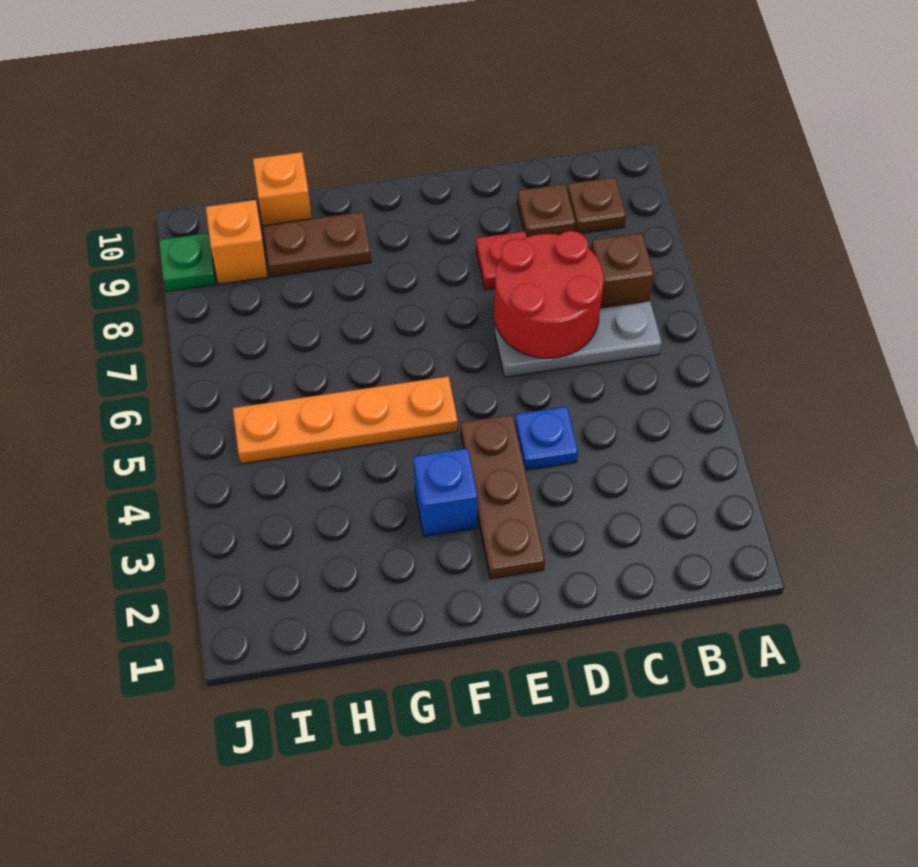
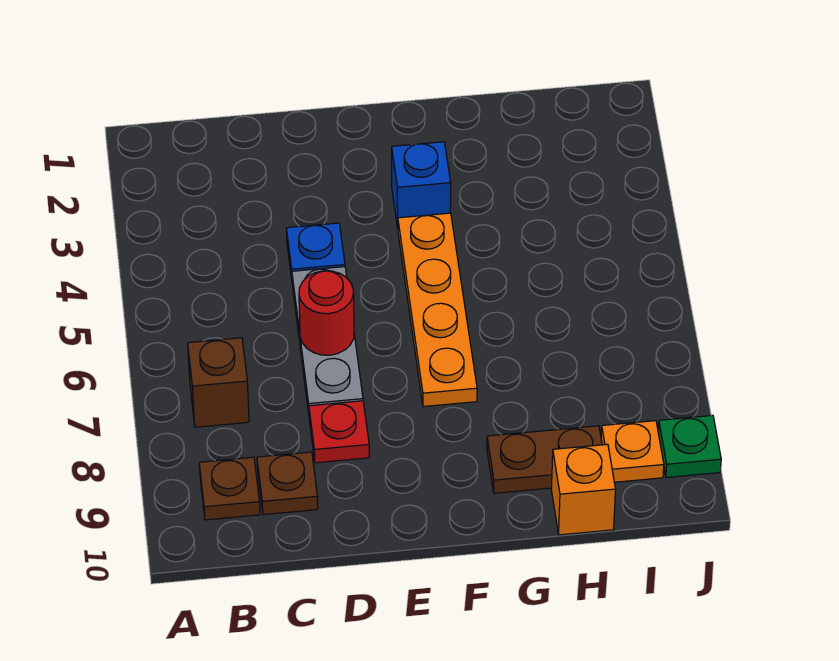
grey plate B6:D6 level 1 -> grey plate D5:D7 level 1
red round brick C6:D7 level 2 -> red round brick D6 level 2
brown plate E2:E4 level 1 -> none
orange plate F5:I5 level 1 -> orange plate F4:F7 level 1
orange brick I9 level 1 -> orange plate I9 level 1

